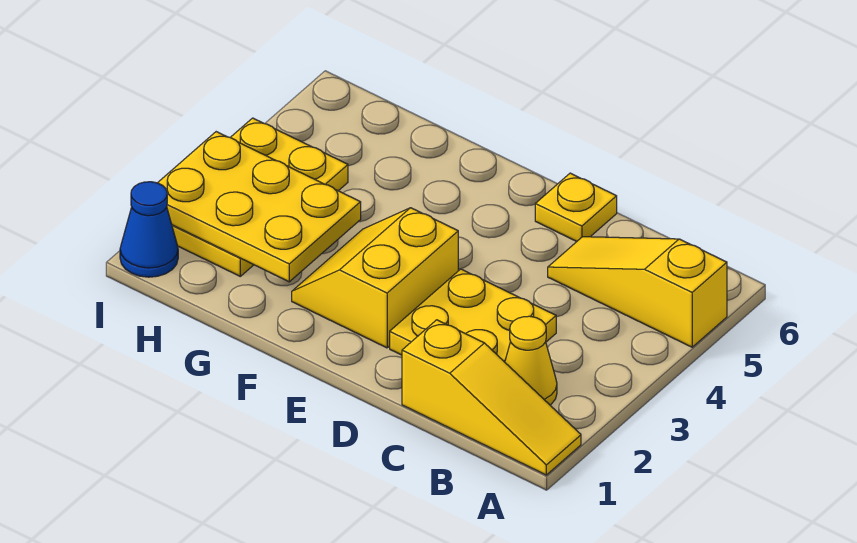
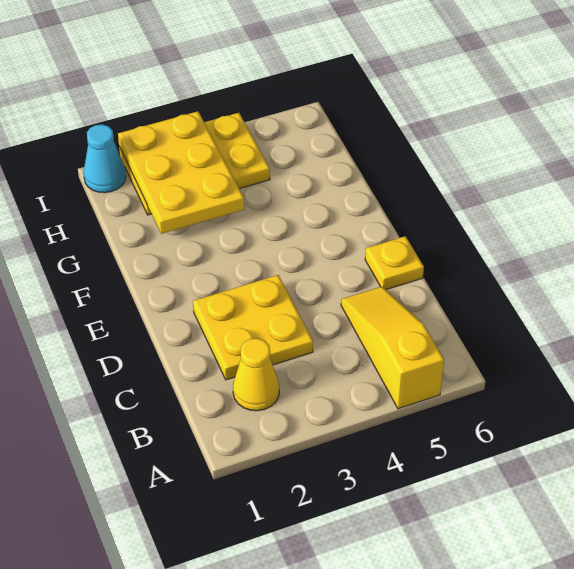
yellow slope A1:C1 level 1 top C -> none
yellow slope E2:F3 level 1 top E -> none
blue cone I1 level 1 -> cyan cone I1 level 1

